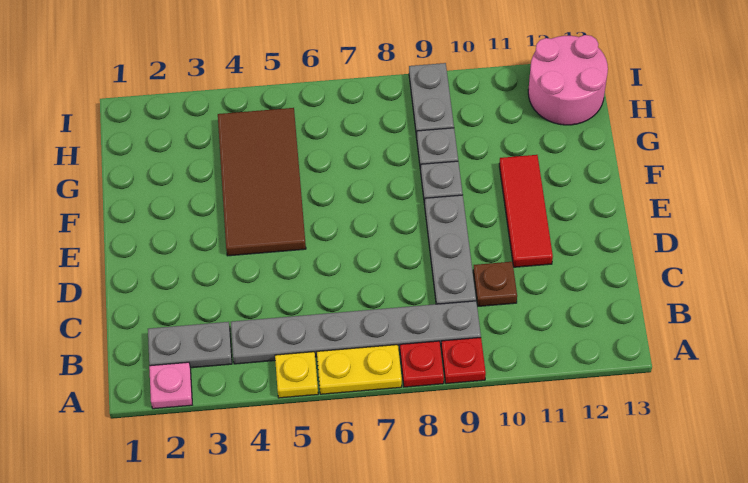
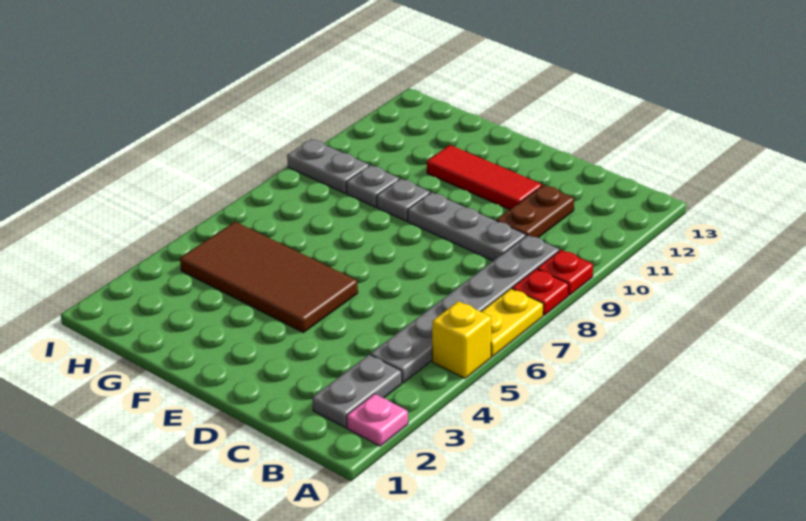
yellow plate A5 level 1 -> yellow brick A5 level 1
brown plate C10 level 1 -> brown plate C10:C11 level 1
pink round brick H12:I13 level 1 -> none

